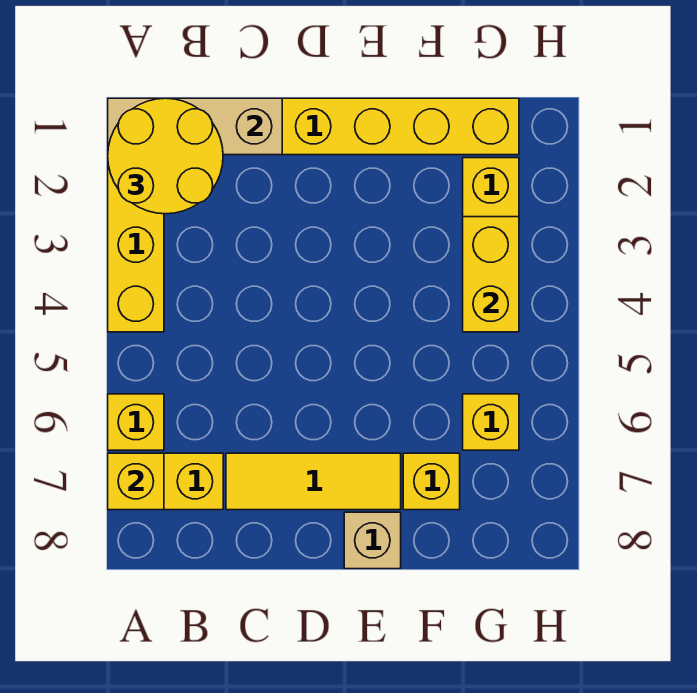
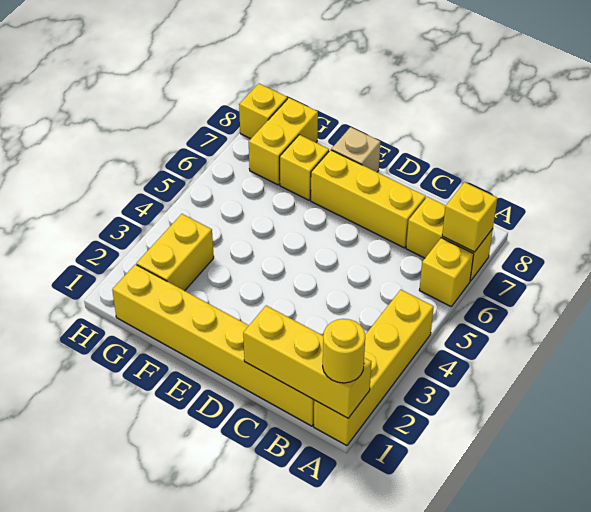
tan brick A1:C1 level 2 -> yellow brick A1:C1 level 2
yellow round brick A1:B2 level 3 -> yellow round brick A1 level 3
yellow tile C7:E7 level 1 -> yellow brick C7:E7 level 1
yellow brick G3:G4 level 2 -> yellow brick G7:G8 level 1
yellow brick G6 level 1 -> yellow brick H8 level 1

